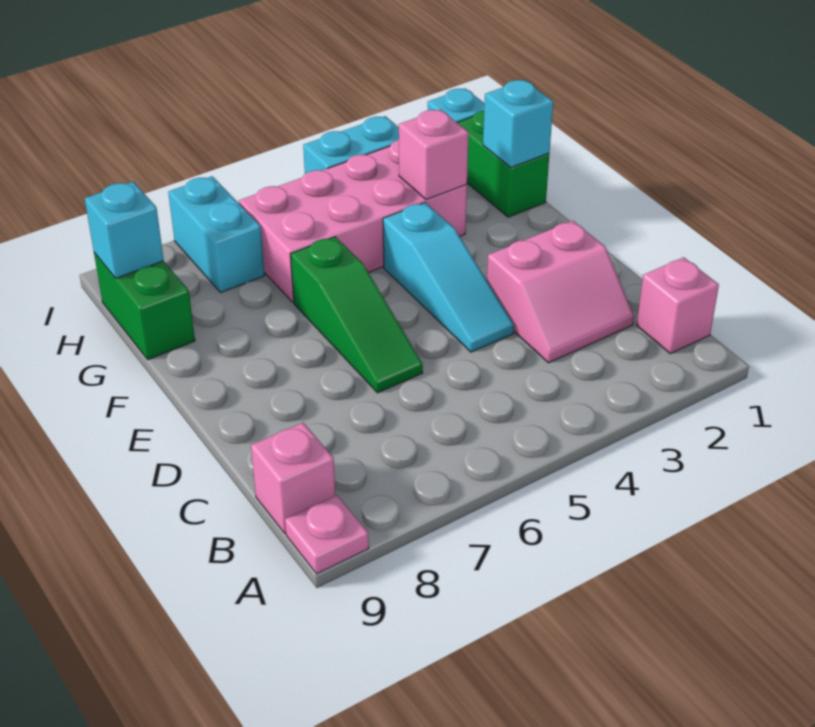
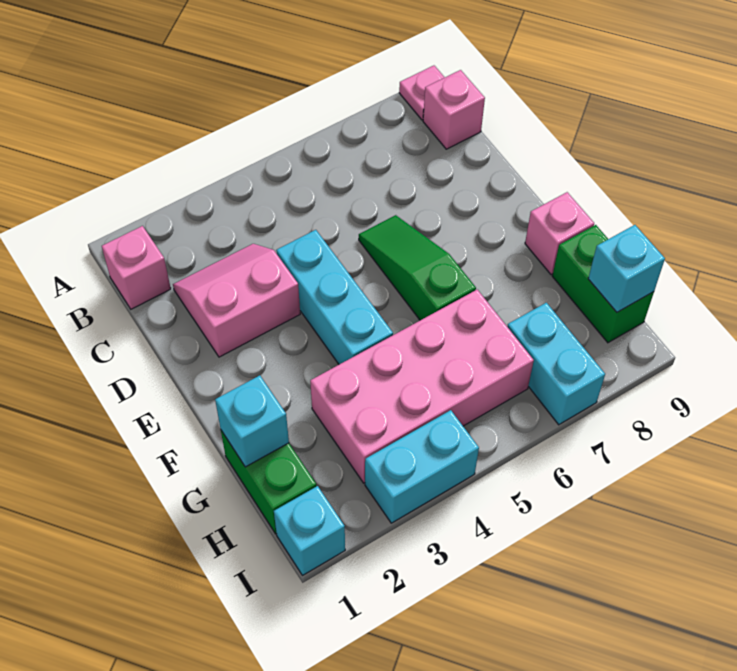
cyan slope D4:F4 level 1 top F -> cyan brick D4:F4 level 1
pink brick G3 level 2 -> pink brick F9 level 1

